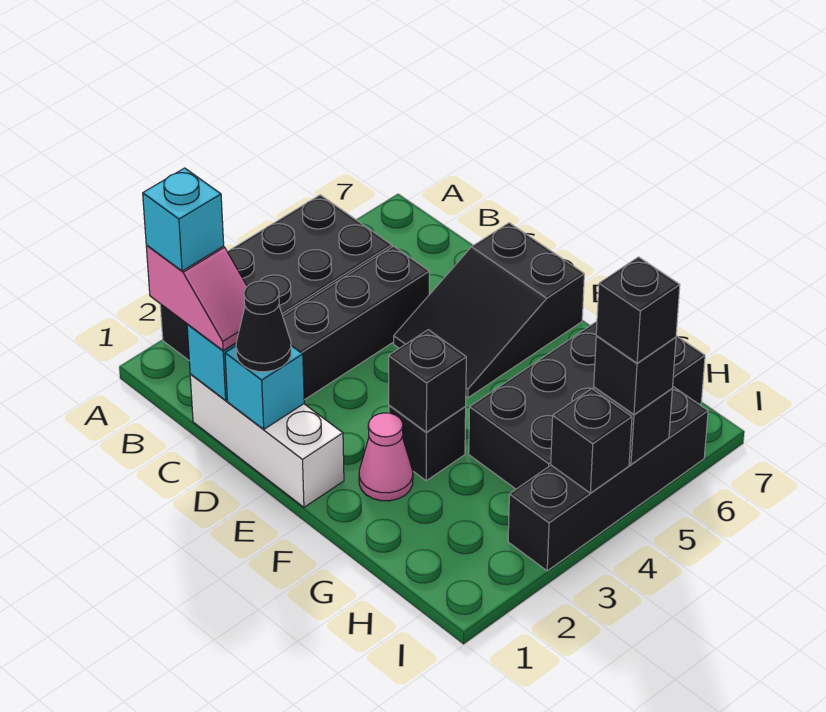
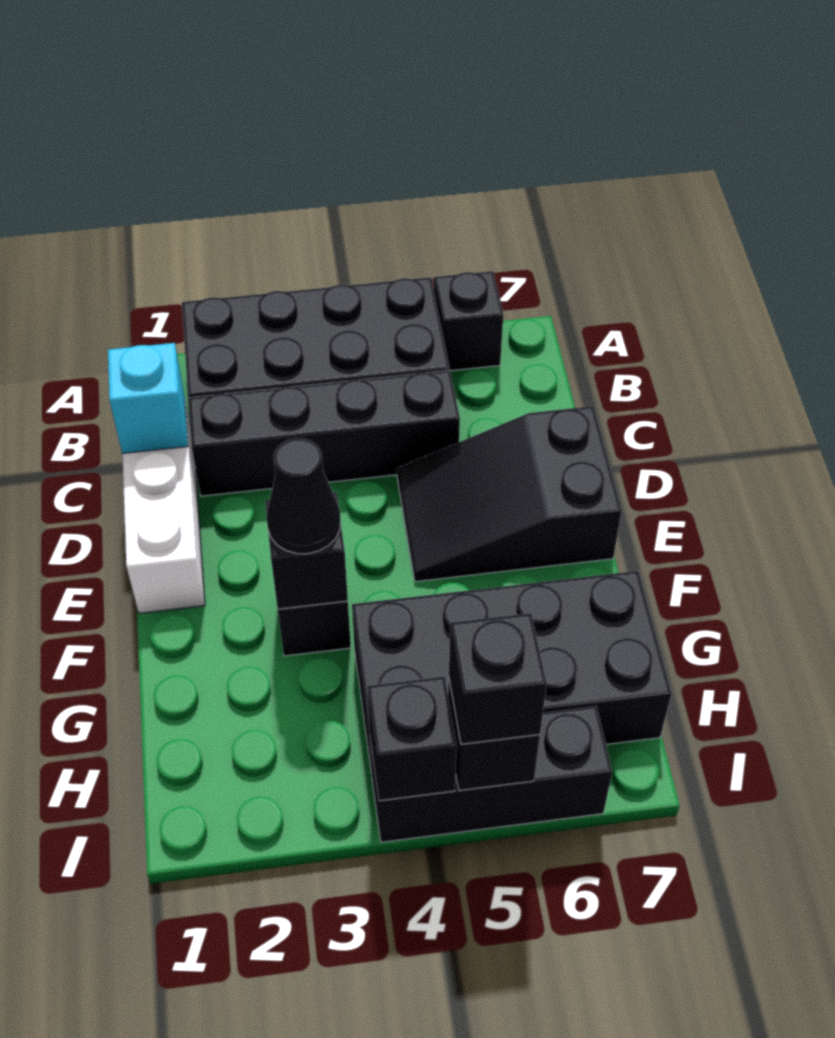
pink slope B1:C1 level 3 top B -> none
cyan brick B1 level 4 -> none
cyan brick D1 level 2 -> none
black cone D1 level 3 -> black cone F3 level 3
pink cone F2 level 1 -> none
black brick I3:I6 level 1 -> black brick I4:I6 level 1
black brick I5 level 4 -> black brick A6 level 1

